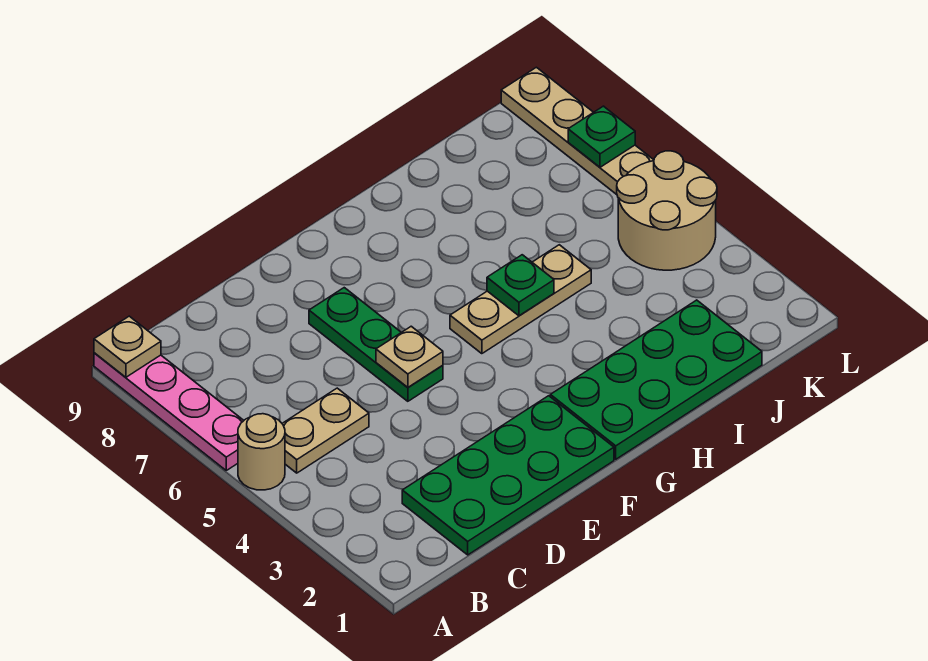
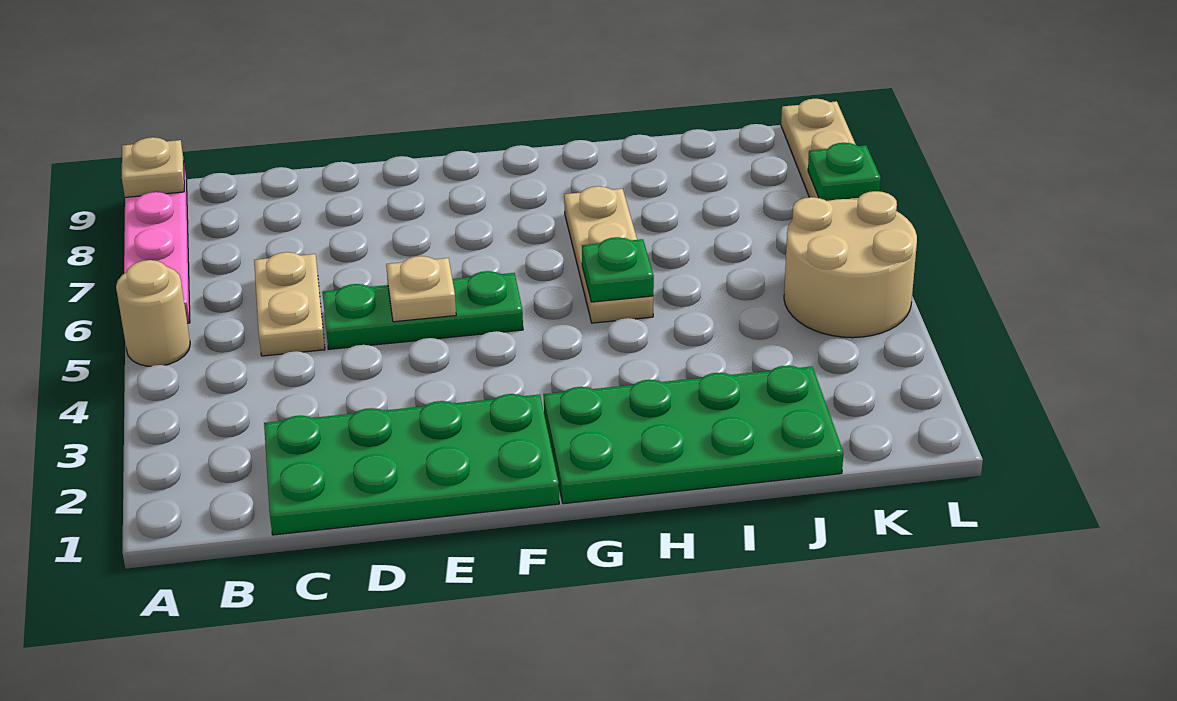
tan plate B5:C5 level 1 -> tan plate C5:C6 level 1
green plate E5:E7 level 1 -> green plate D5:F5 level 1
tan plate G5:I5 level 1 -> tan plate H5:H7 level 1

